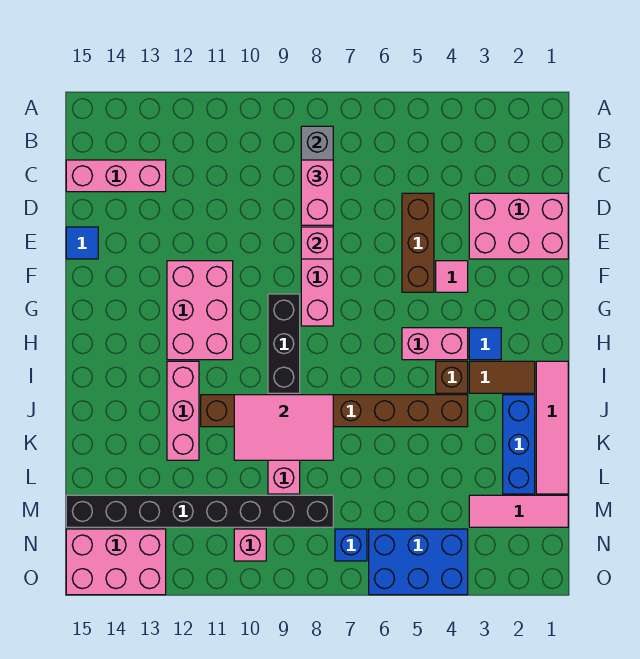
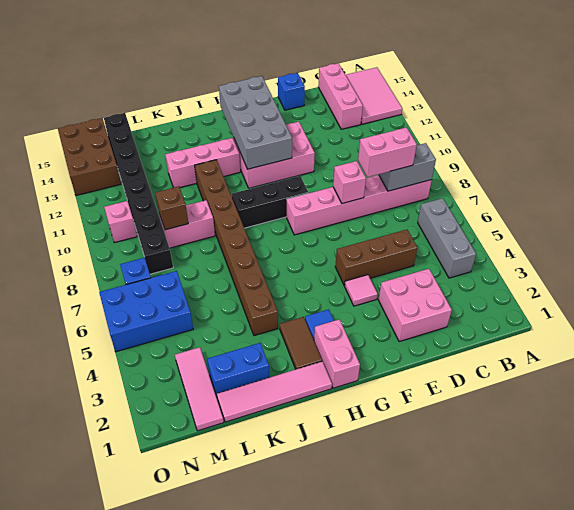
none -> grey brick B4:B6 level 1
pink brick D1:E3 level 1 -> pink brick D2:E3 level 1
blue tile E15 level 1 -> blue brick E15 level 1
none -> grey brick G11:H14 level 2
pink brick H4:H5 level 1 -> pink brick H1:H2 level 1
brown brick I4 level 1 -> brown brick L9 level 2
blue brick J2:L2 level 1 -> blue brick K2:L2 level 1
pink tile J8:K10 level 2 -> pink tile A13:B15 level 1
blue brick N4:O6 level 1 -> blue brick M5:O6 level 1
pink brick N13:O15 level 1 -> brown brick N13:O15 level 1

